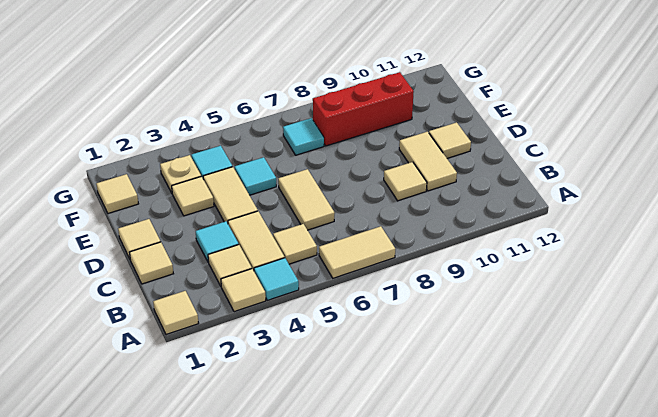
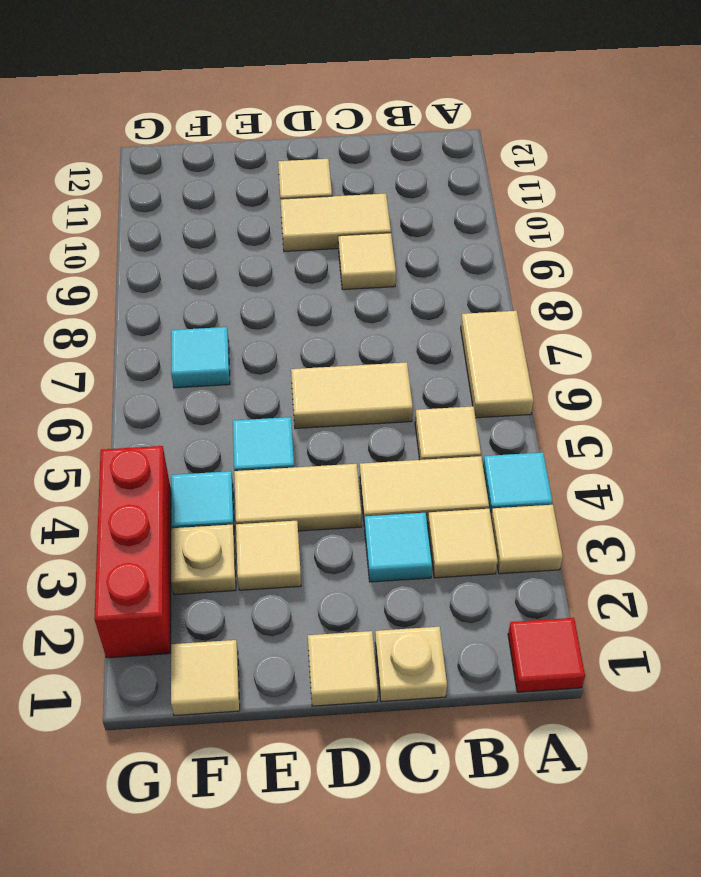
tan tile A1 level 1 -> red tile A1 level 1
tan tile C1 level 1 -> tan plate C1 level 1
red brick F8:F10 level 1 -> red brick G2:G4 level 1

